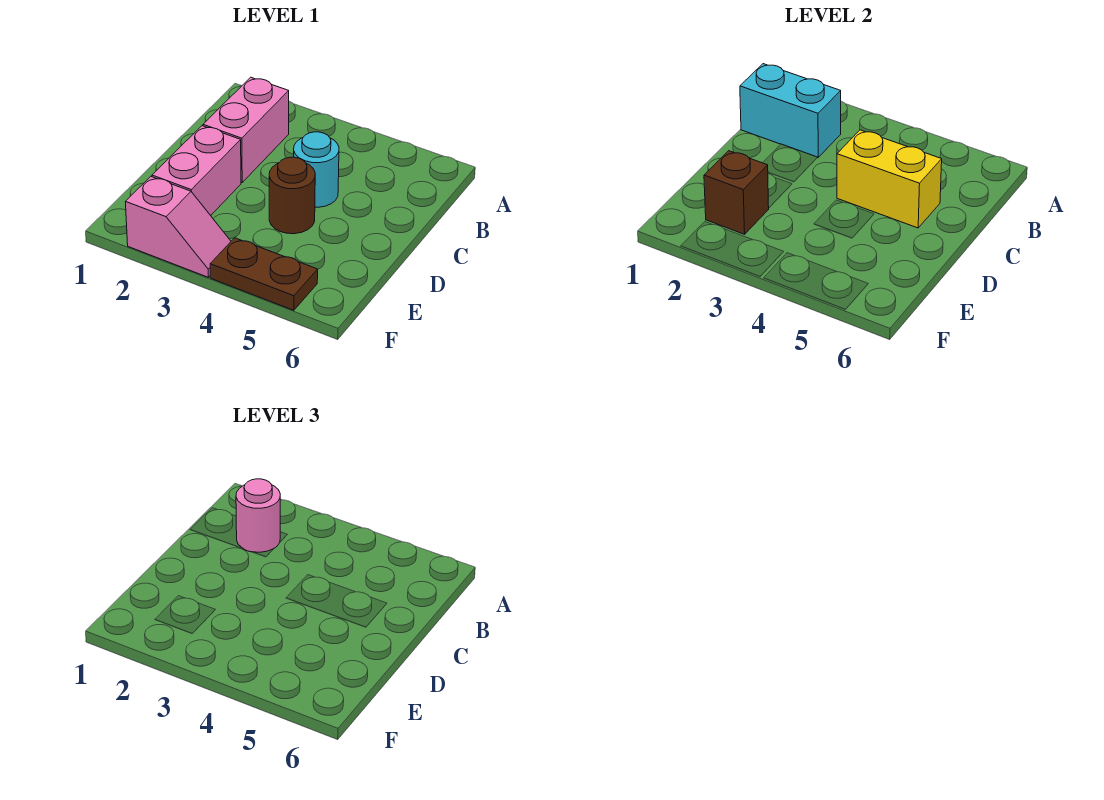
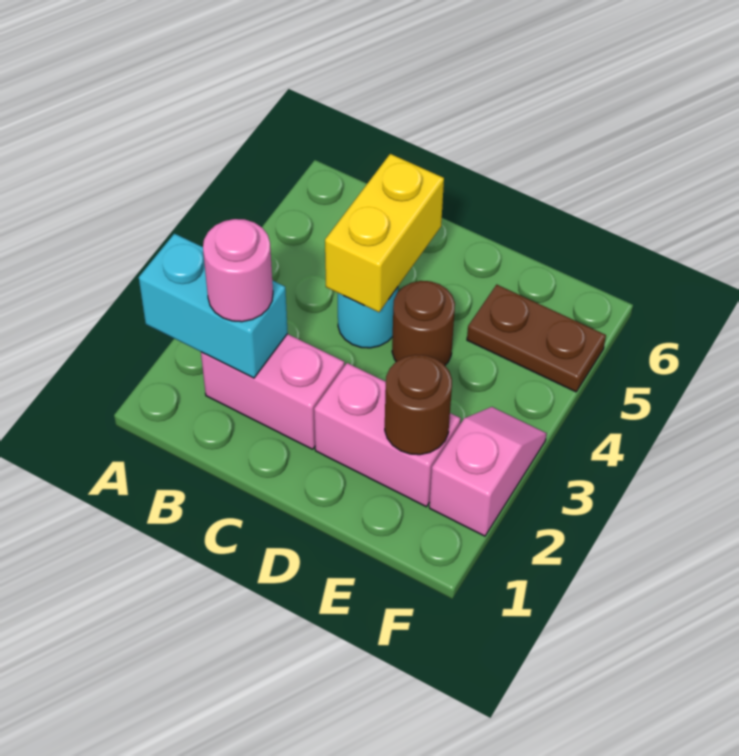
cyan brick B1:B2 level 2 -> cyan brick A2:B2 level 2
brown brick E2 level 2 -> brown round brick E2 level 2
brown plate F4:F5 level 1 -> brown plate E5:F5 level 1

